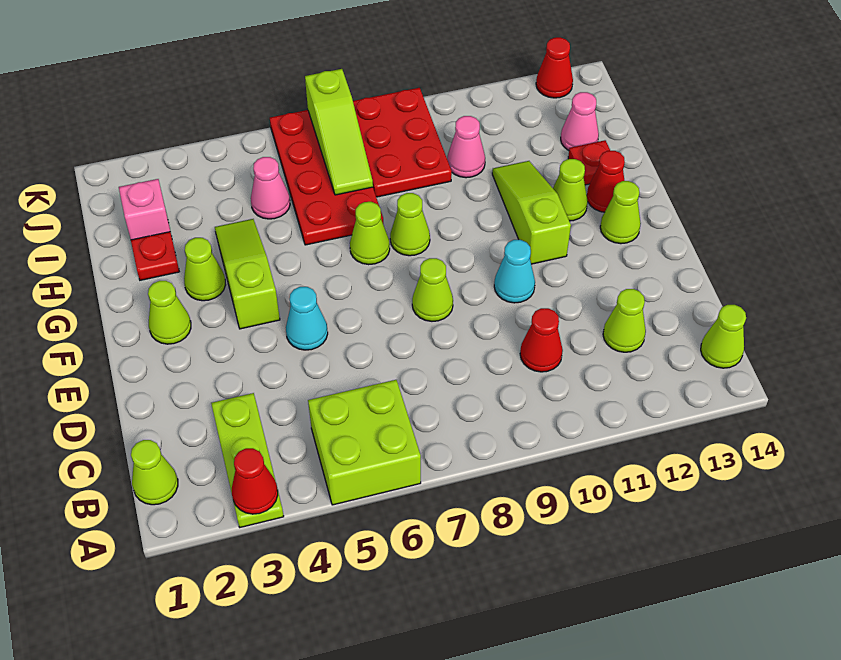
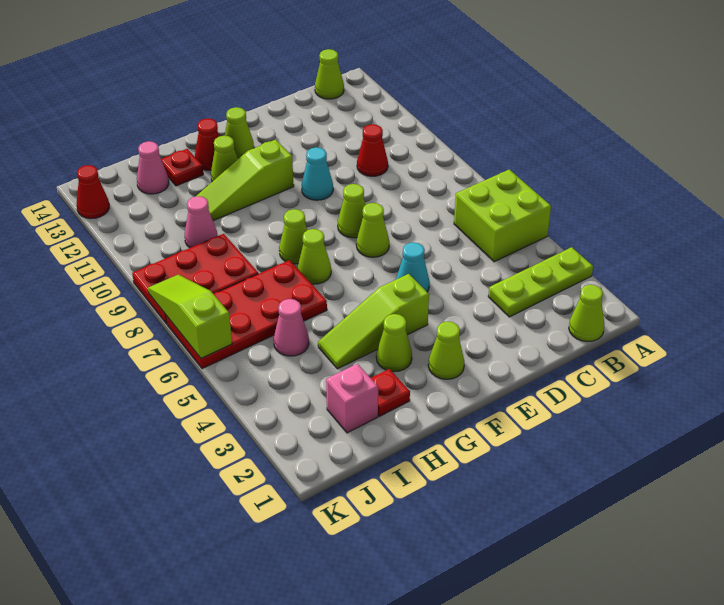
red cone A3 level 2 -> none
lime cone C12 level 1 -> lime cone E7 level 1
lime slope I7:K7 level 2 top K -> lime slope K6:K8 level 2 top 6

